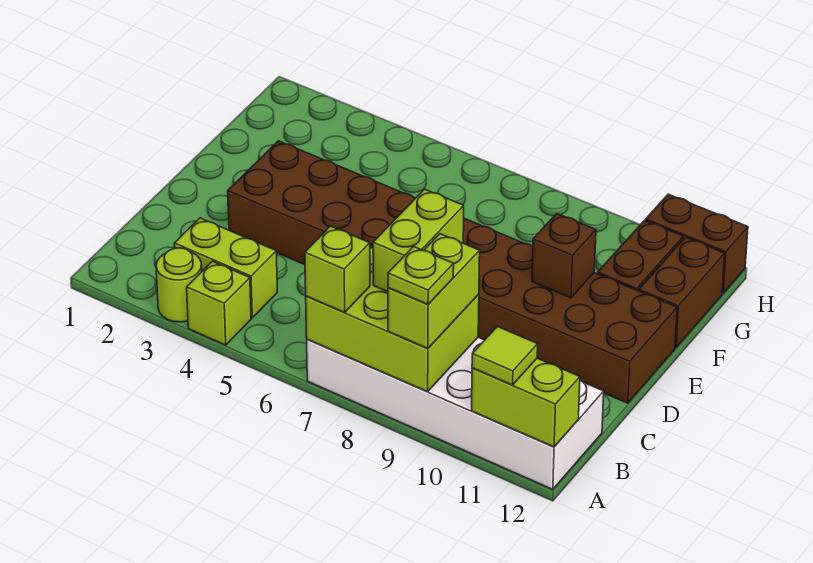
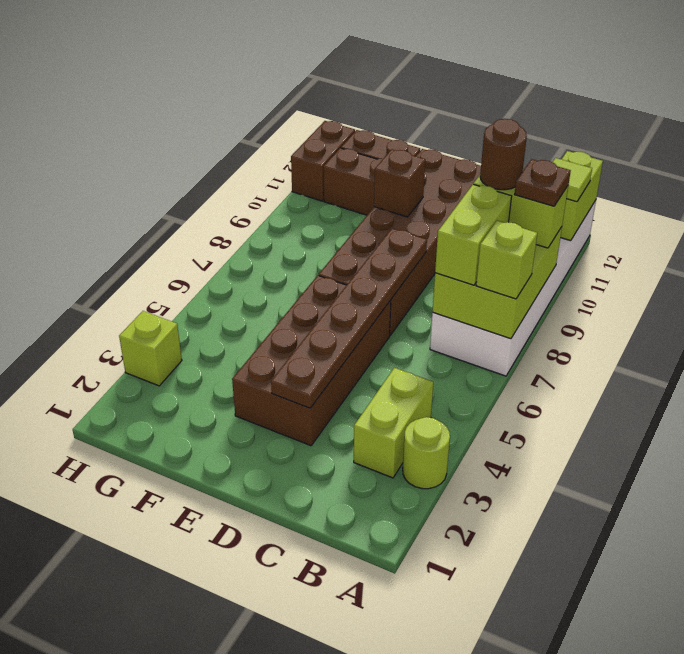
lime brick A4 level 1 -> lime brick H3 level 1
lime plate A9 level 4 -> brown plate A9 level 4
lime brick B8:C8 level 3 -> lime brick B7:B8 level 3
none -> brown round brick B9 level 4
none -> brown plate D3:D8 level 2

